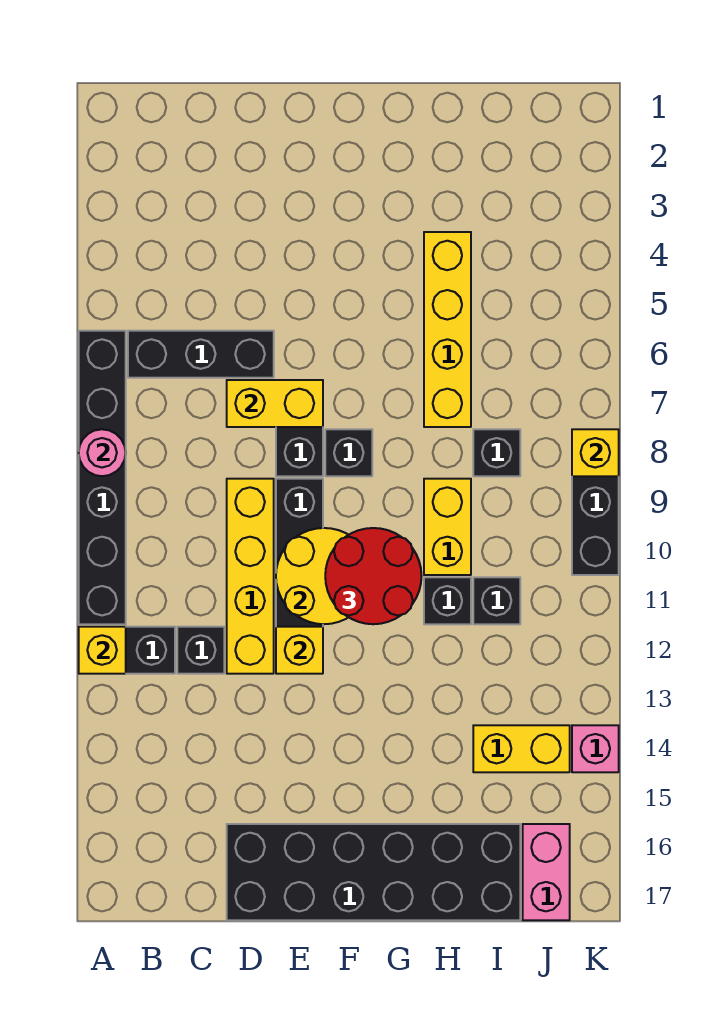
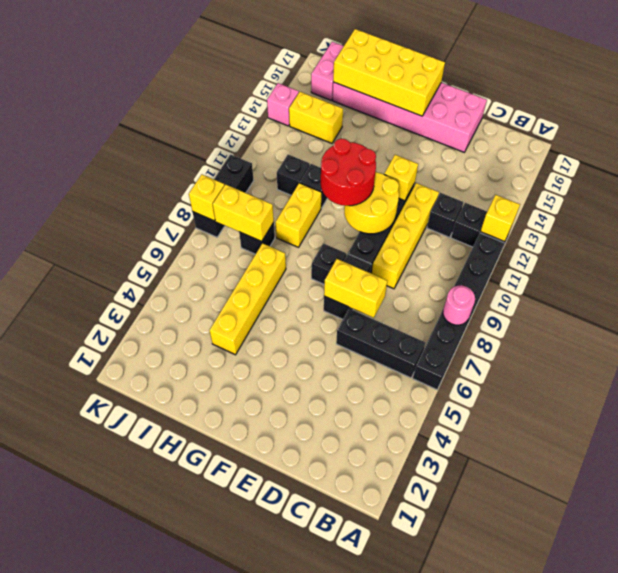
black brick D16:I17 level 1 -> pink brick D16:I17 level 1
none -> yellow brick F16:I17 level 2
none -> yellow brick I8:J8 level 2

